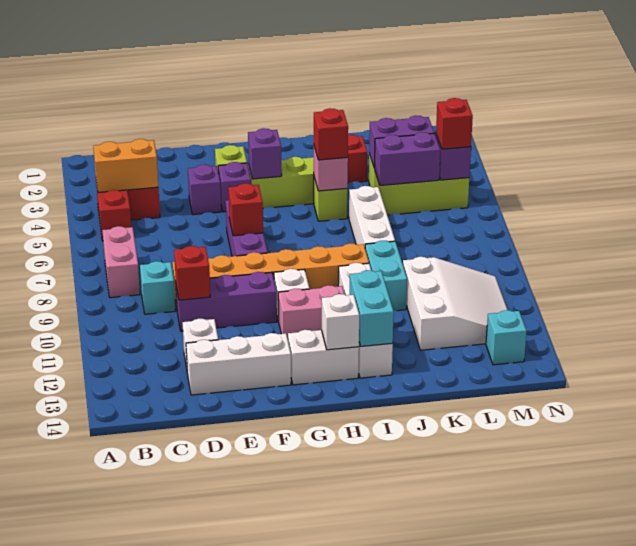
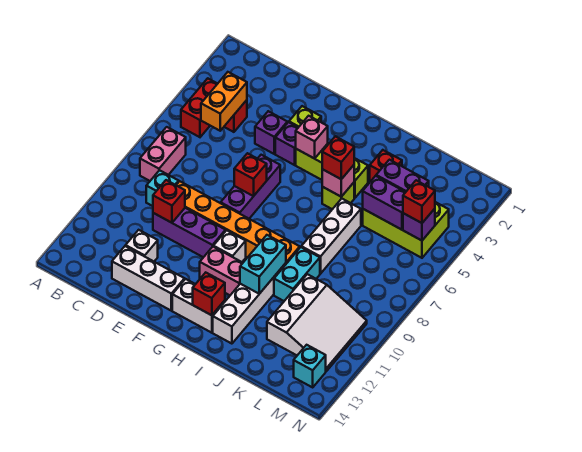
orange brick B4:C4 level 2 -> orange brick C4:C5 level 2
purple brick G4 level 2 -> pink brick G4 level 2
white brick H13 level 2 -> red brick H13 level 2
cyan brick I12:I13 level 2 -> cyan brick I10:I11 level 2

